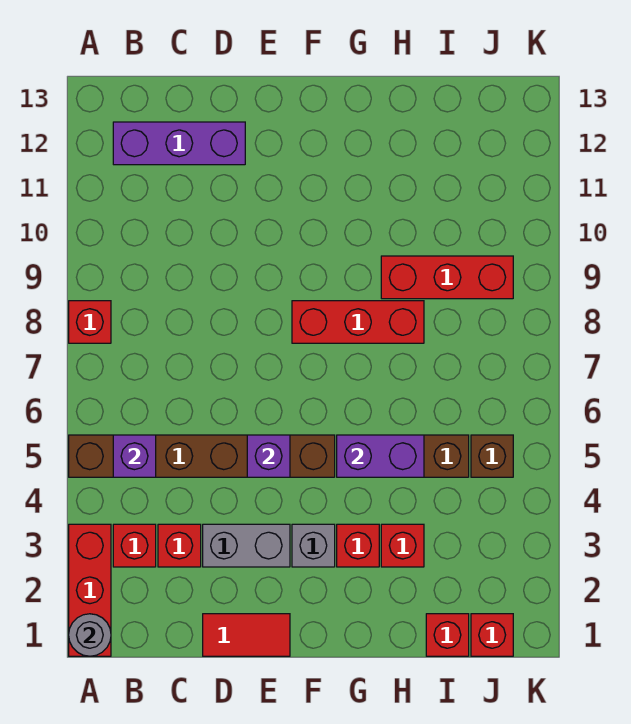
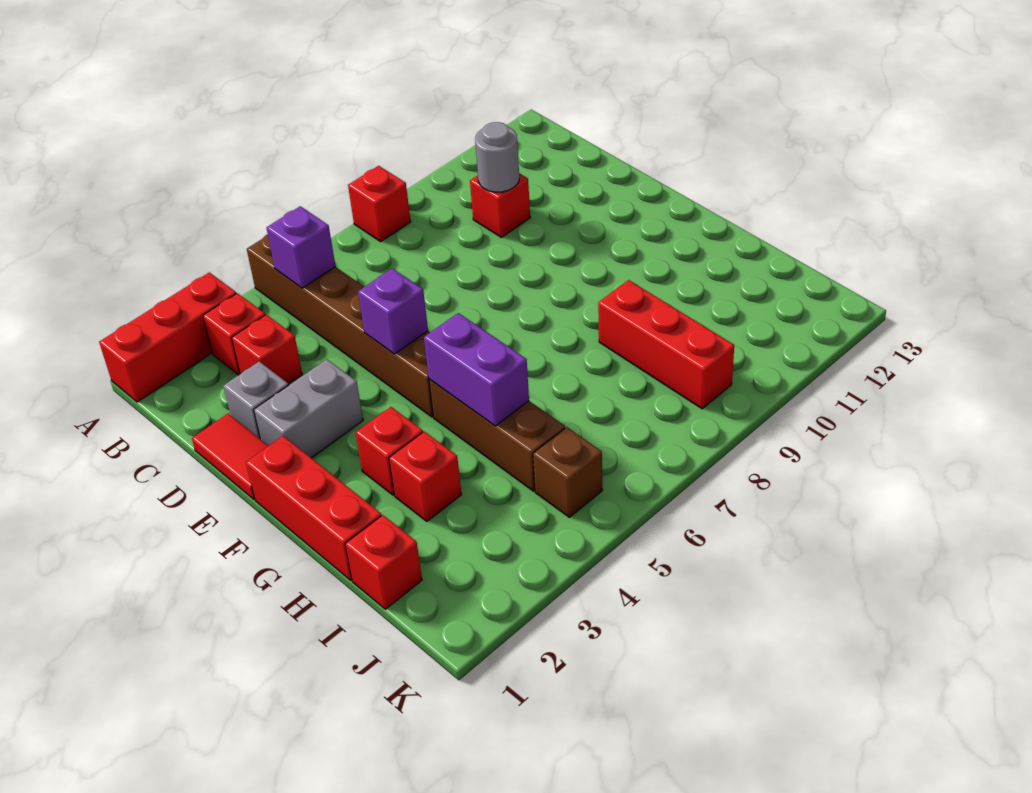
grey round brick A1 level 2 -> grey round brick C10 level 2
purple brick B12:D12 level 1 -> none
grey brick D3:E3 level 1 -> grey brick E2:E3 level 1
grey brick F3 level 1 -> grey brick D2 level 1
red brick F8:H8 level 1 -> red brick F1:H1 level 1
red brick J1 level 1 -> red brick C10 level 1

